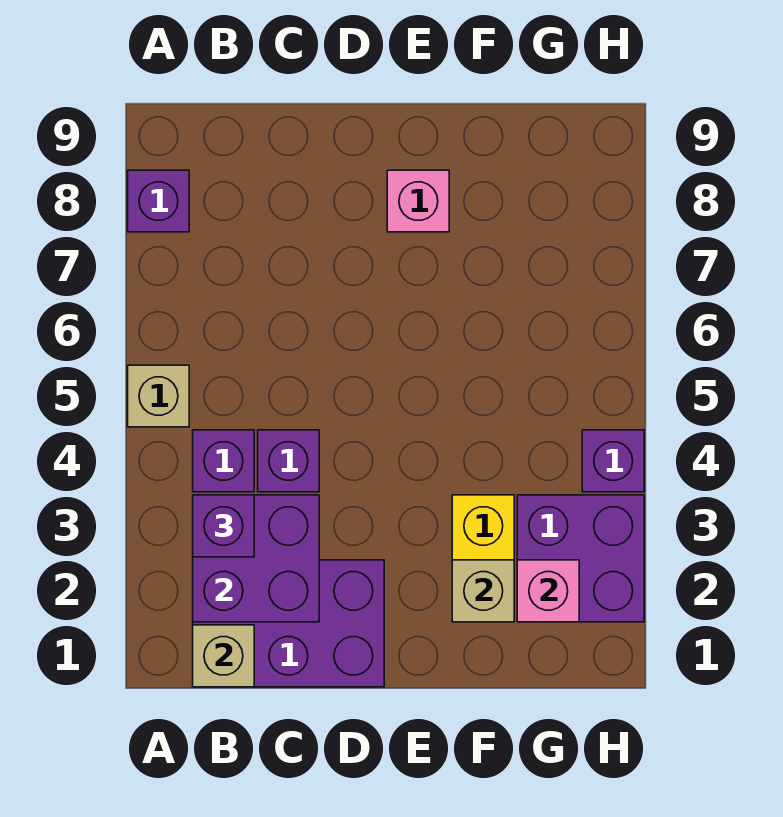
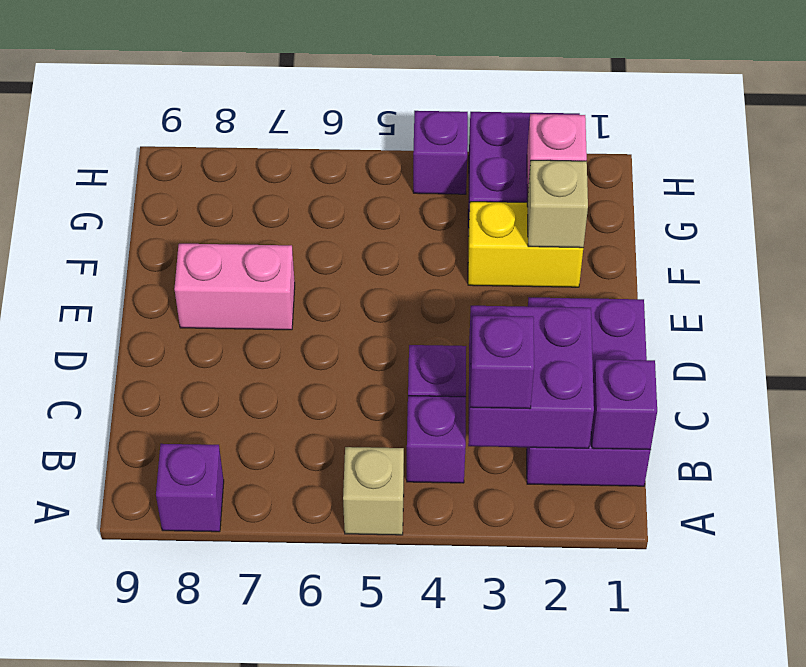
tan brick B1 level 2 -> purple brick B1 level 2
pink brick E8 level 1 -> pink brick E7:E8 level 1

